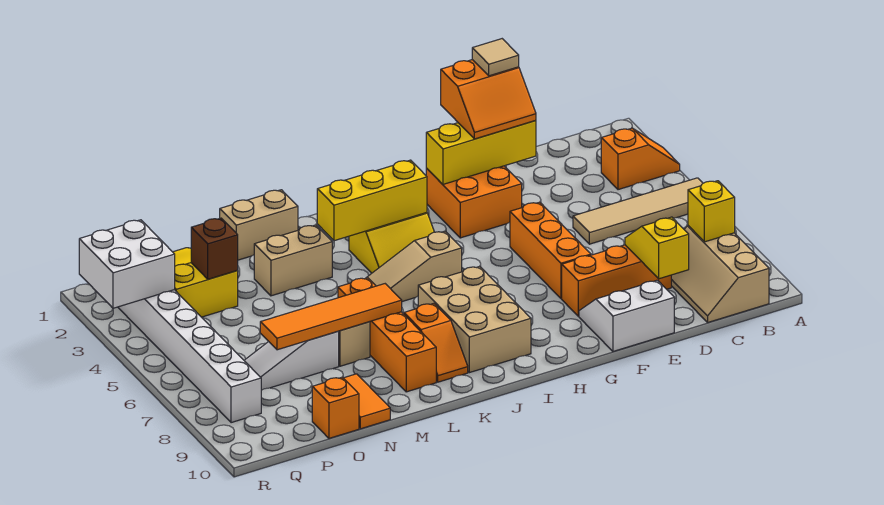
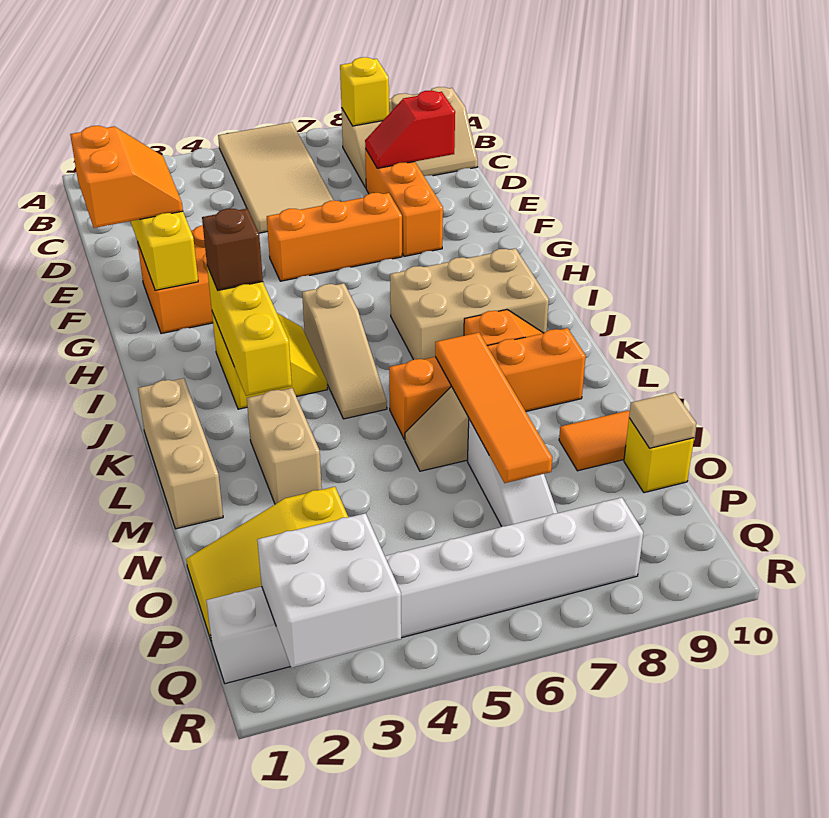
orange slope A3:B3 level 1 top B -> none
tan tile A5:D5 level 1 -> tan tile A5:D6 level 1
yellow slope D8:D9 level 2 top 9 -> red slope D8:D9 level 2 top 9
tan tile E1 level 4 -> tan tile O10 level 2
white slope E9:F10 level 1 top 10 -> none
tan brick L1:M1 level 1 -> tan brick K1:M1 level 1
brown brick O3 level 2 -> brown brick I3 level 3
orange brick O10 level 1 -> yellow brick O10 level 1

